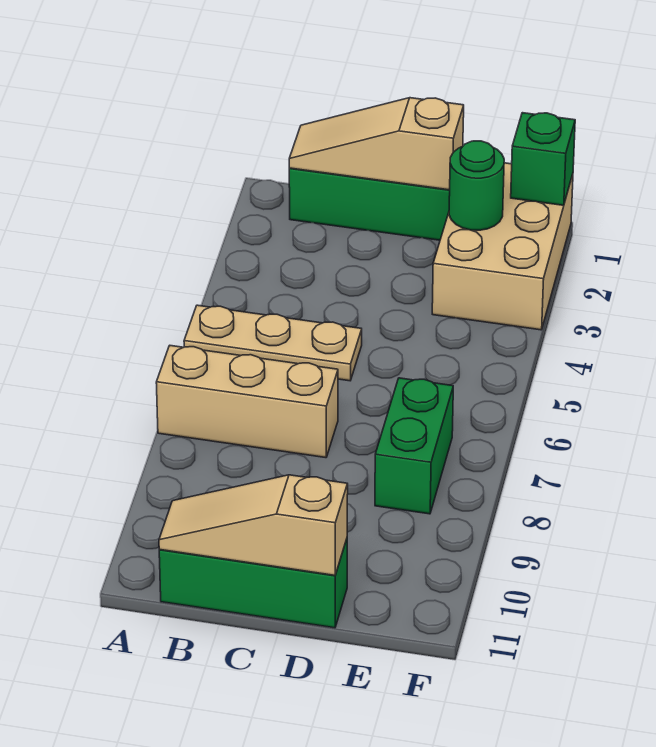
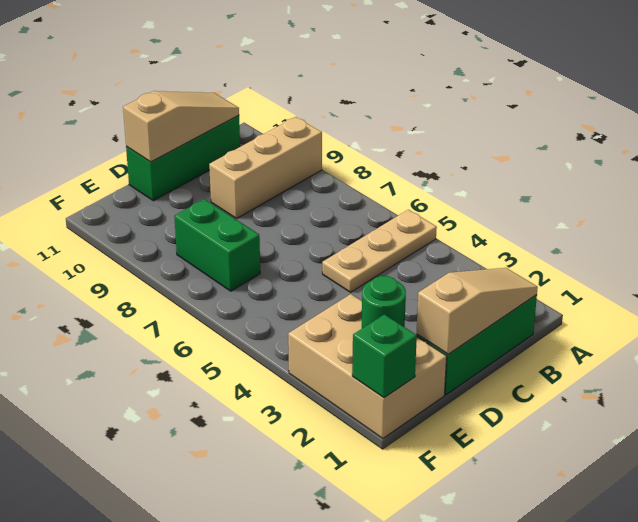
tan brick A7:C7 level 1 -> tan brick A9:C9 level 1

